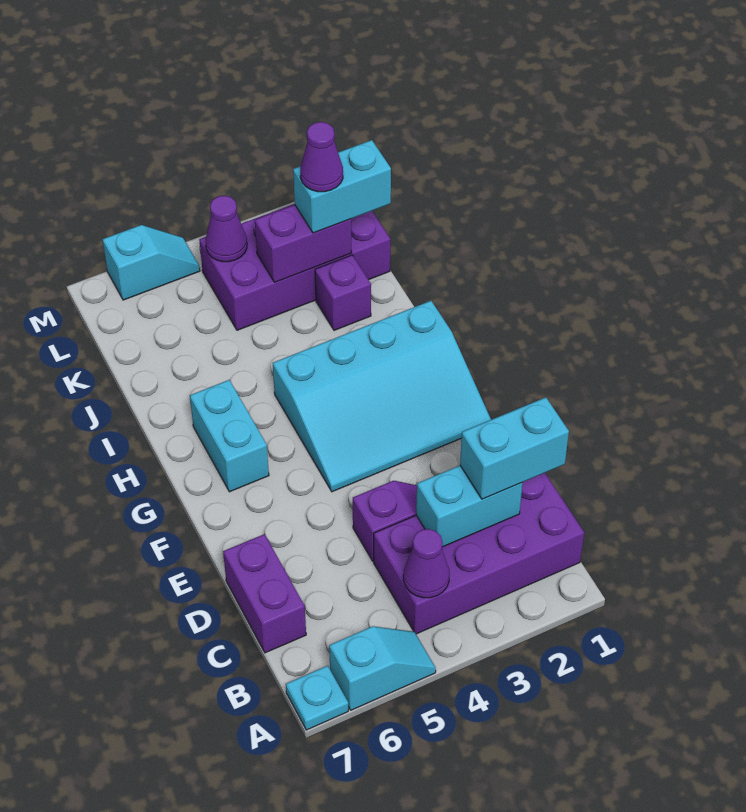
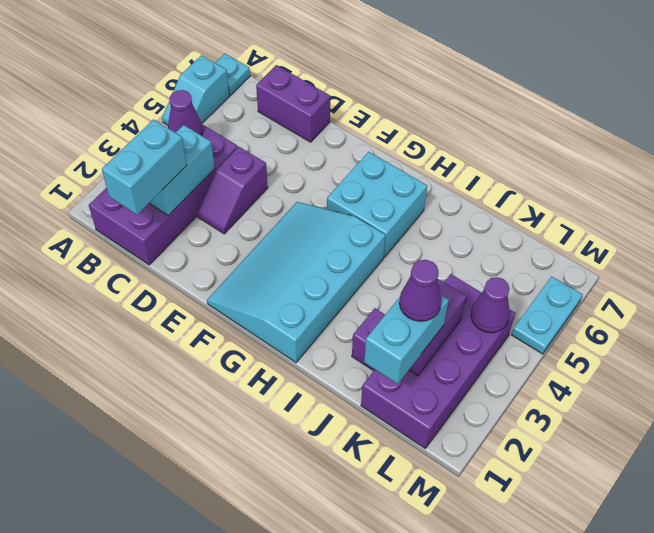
cyan brick G6:H6 level 1 -> cyan brick G5:H6 level 1
cyan slope M5:M6 level 1 top 6 -> cyan plate M5:M6 level 1

